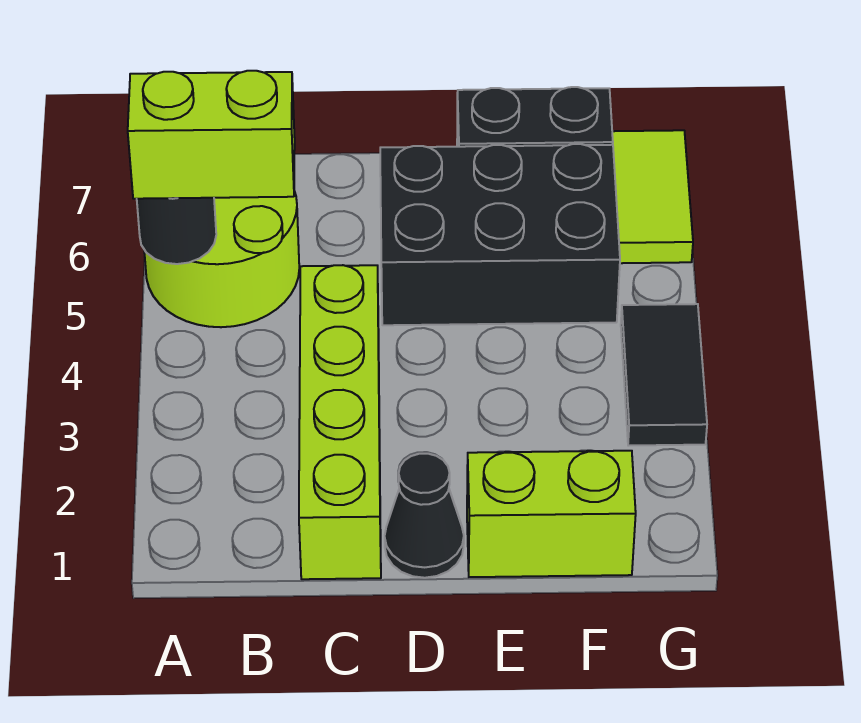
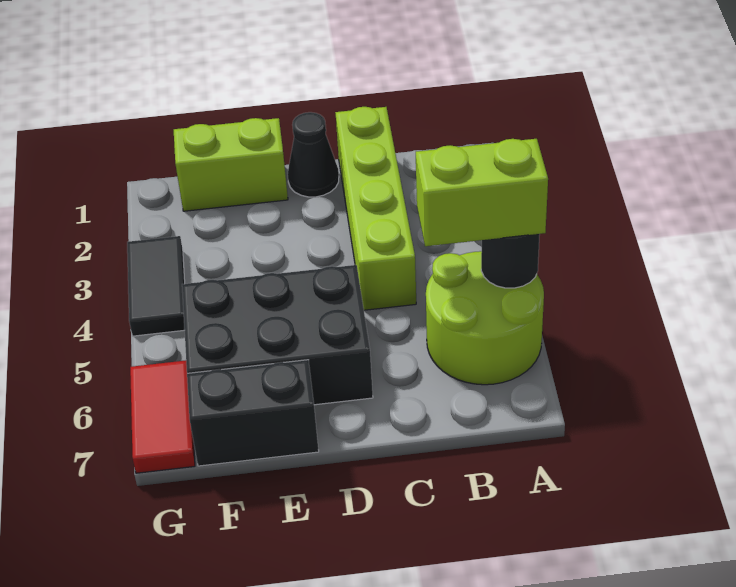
lime tile G6:G7 level 1 -> red tile G6:G7 level 1

